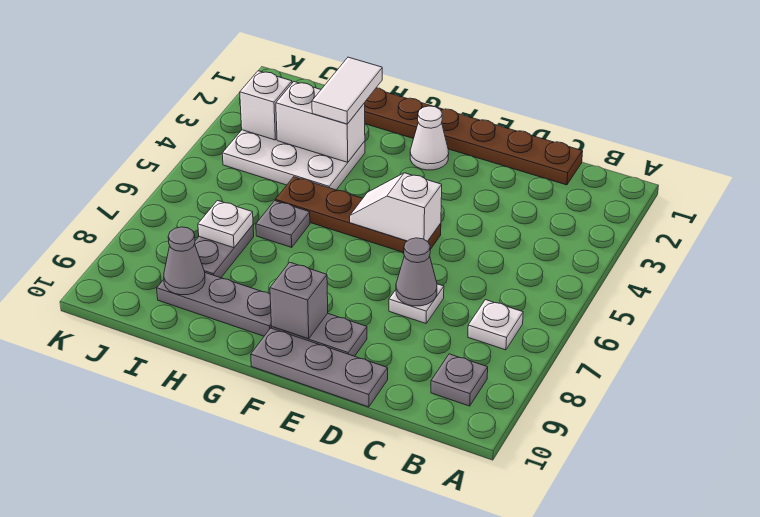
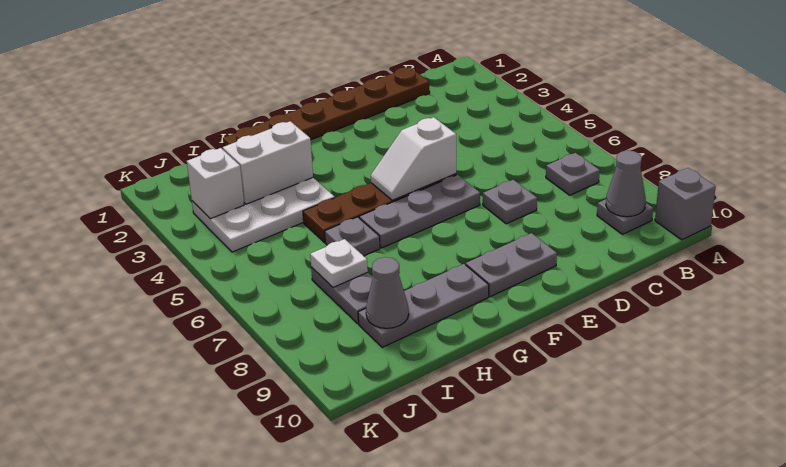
white plate B7 level 1 -> grey plate B7 level 1
white plate D7 level 1 -> grey plate D7 level 1
grey cone D7 level 2 -> grey cone B9 level 2
grey plate D10:F10 level 1 -> grey plate E6:G6 level 1
white cone F2 level 1 -> none
grey brick F9 level 2 -> grey brick A10 level 1
white tile H2:H3 level 3 -> none

